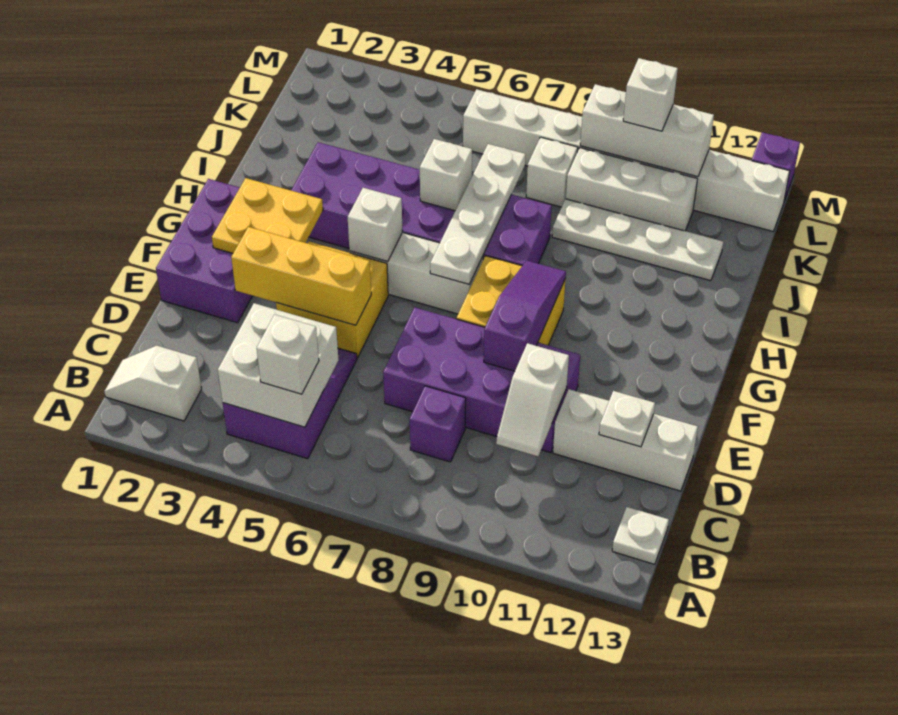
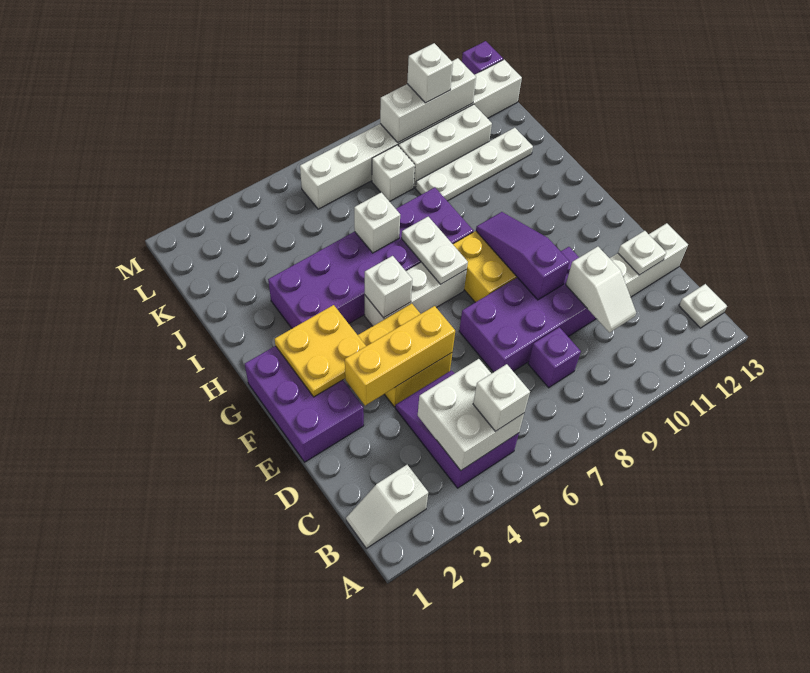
white plate G7:J7 level 2 -> white plate G7:H7 level 2

